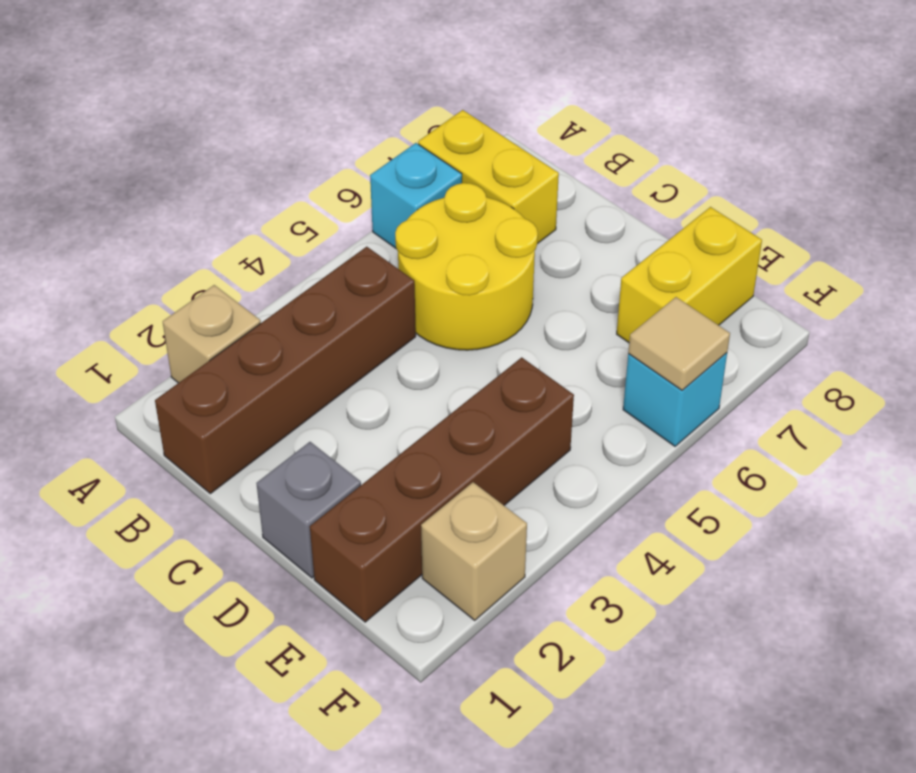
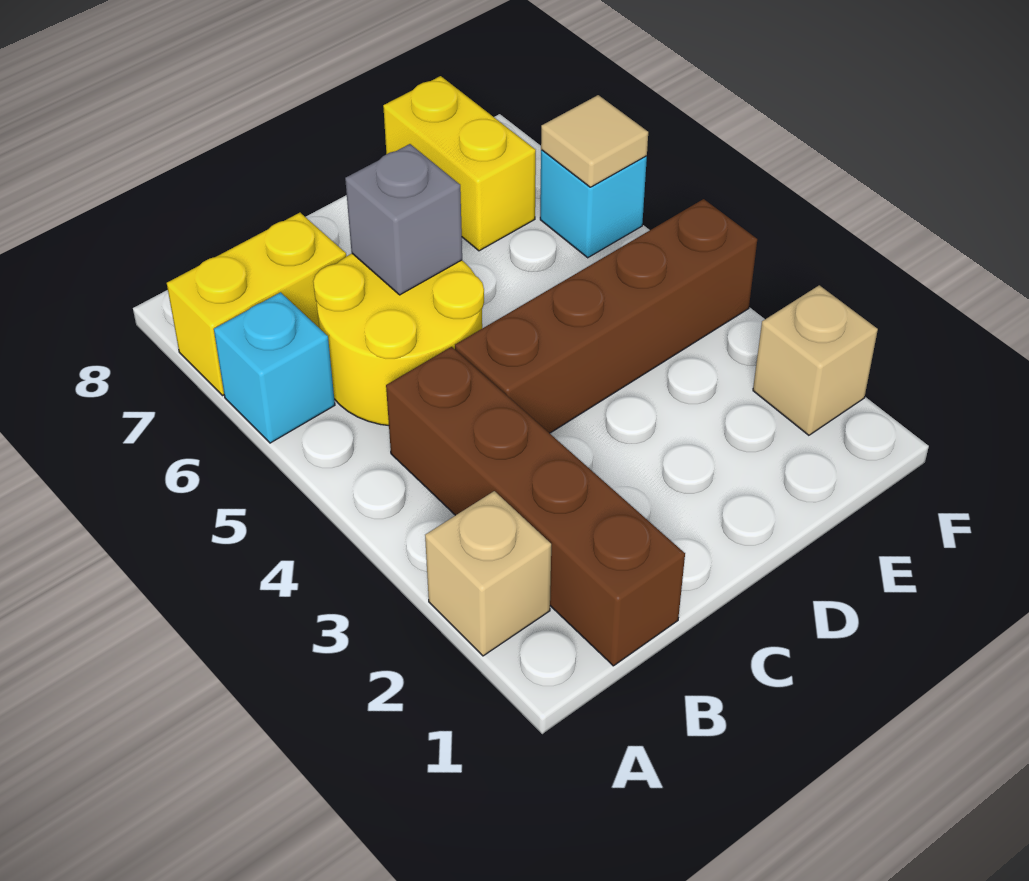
grey brick D1 level 1 -> grey brick C6 level 2
brown brick E1:E4 level 1 -> brown brick C4:F4 level 1

